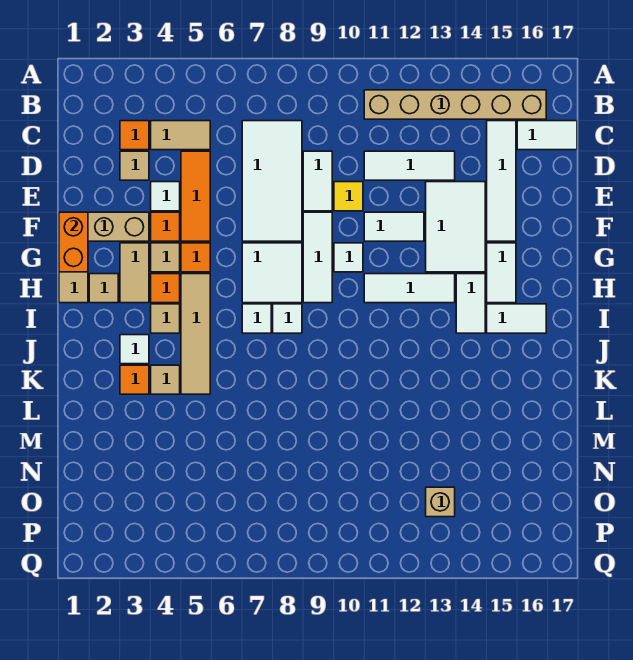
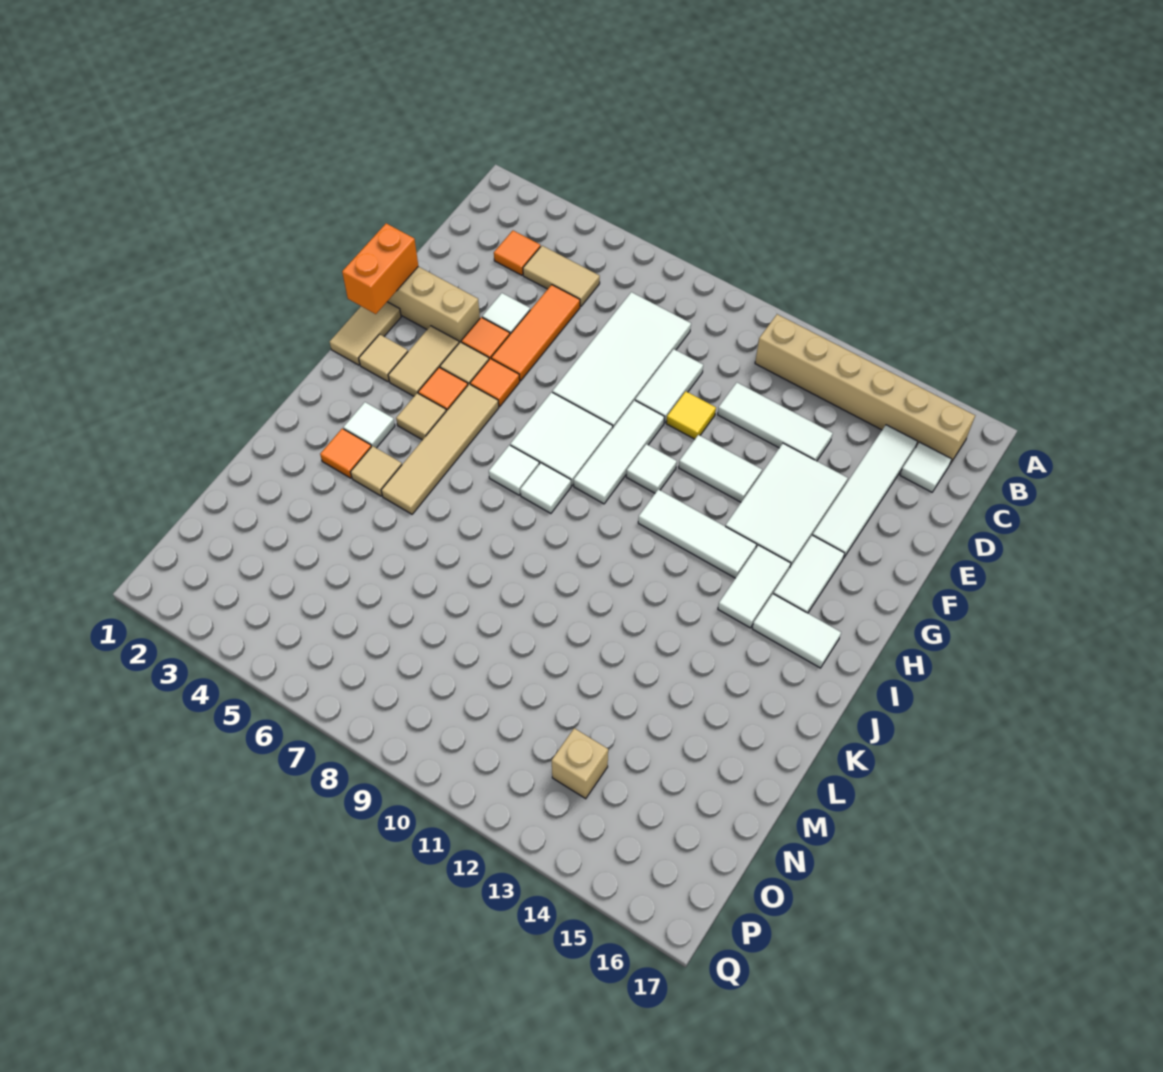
white tile C16:C17 level 1 -> white tile C16 level 1
tan tile D3 level 1 -> none

